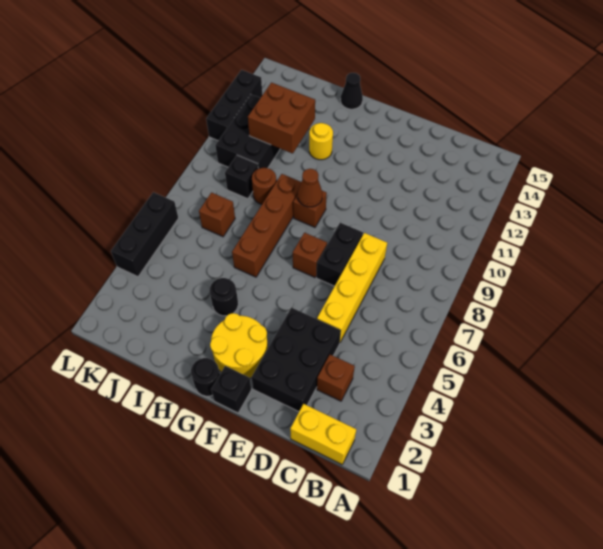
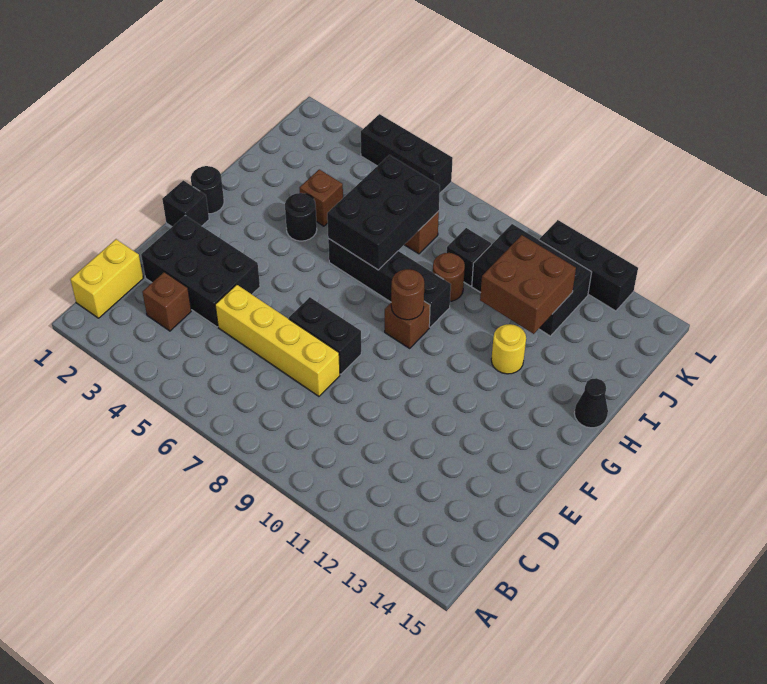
yellow round brick F2:G3 level 1 -> none
brown brick F7 level 1 -> brown brick I4 level 1
brown cone G9 level 2 -> brown round brick G9 level 2
brown brick H6:H9 level 1 -> black brick H6:H9 level 1
none -> black brick H6:J7 level 2

